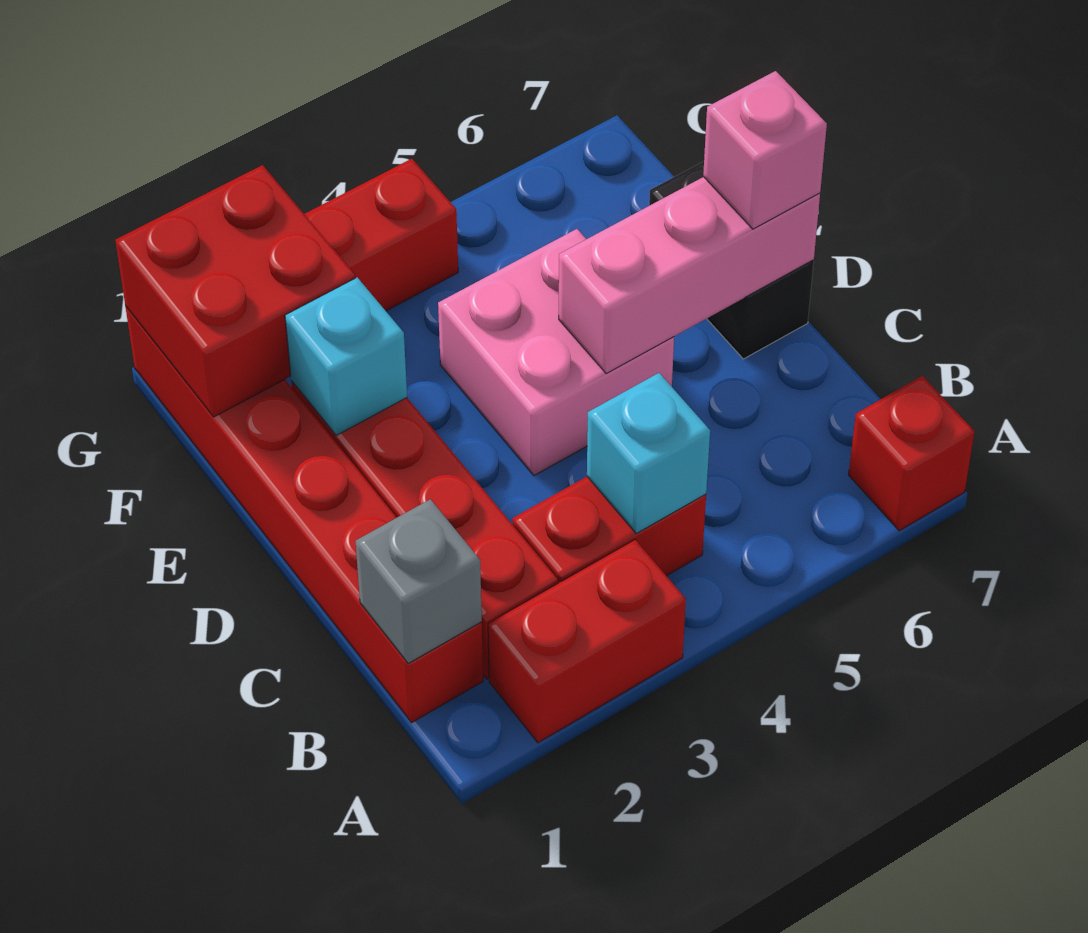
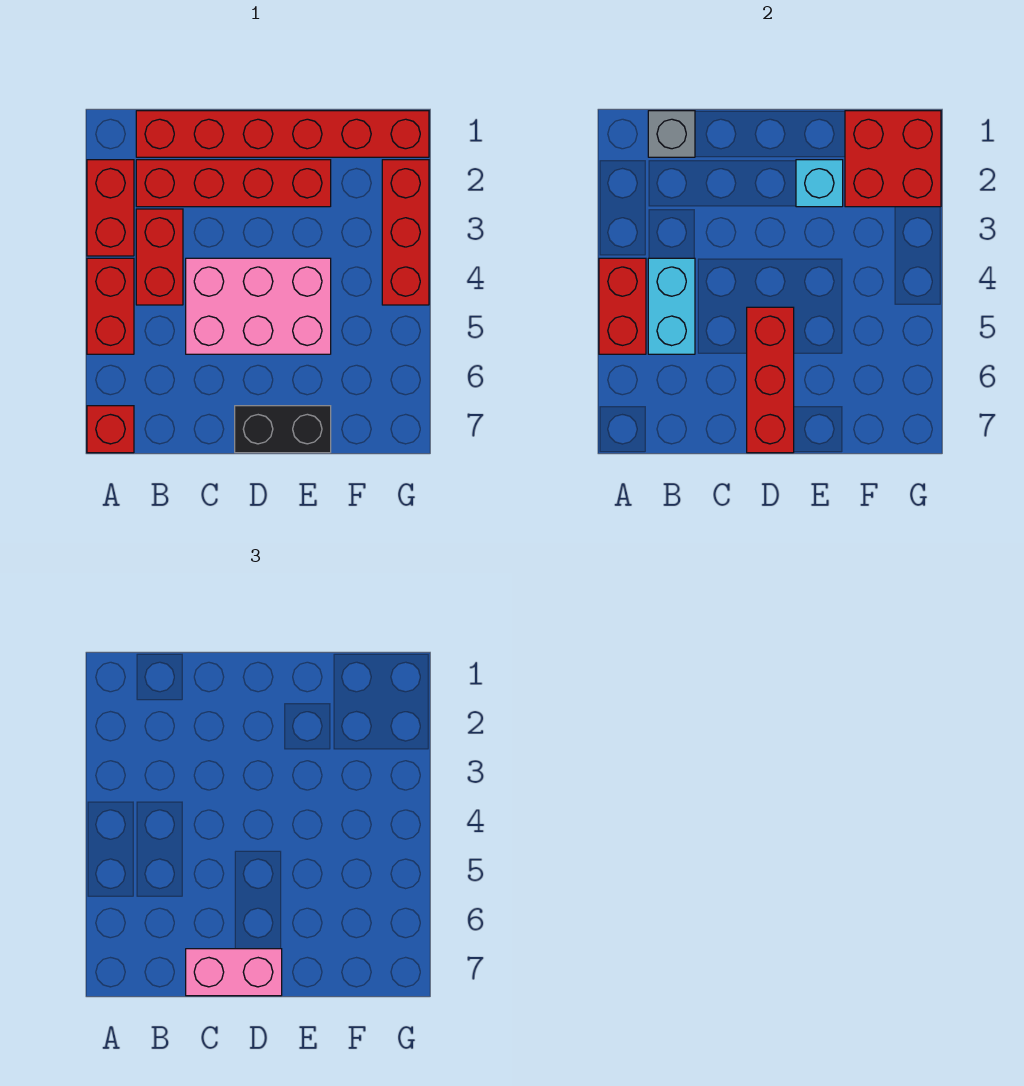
none -> red brick A4:A5 level 1
none -> red brick A4:A5 level 2
cyan brick B4 level 2 -> cyan brick B4:B5 level 2
pink brick D4:E5 level 1 -> pink brick C4:E5 level 1
pink brick D5:D7 level 2 -> red brick D5:D7 level 2
pink brick D7 level 3 -> pink brick C7:D7 level 3

